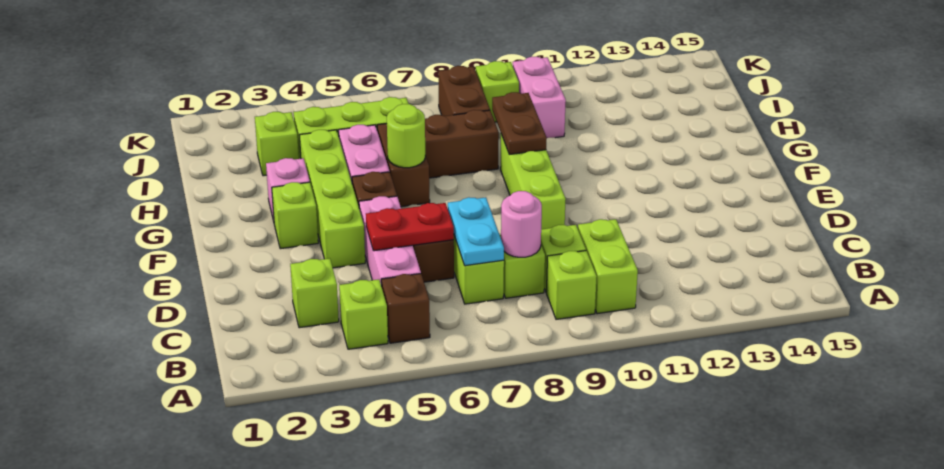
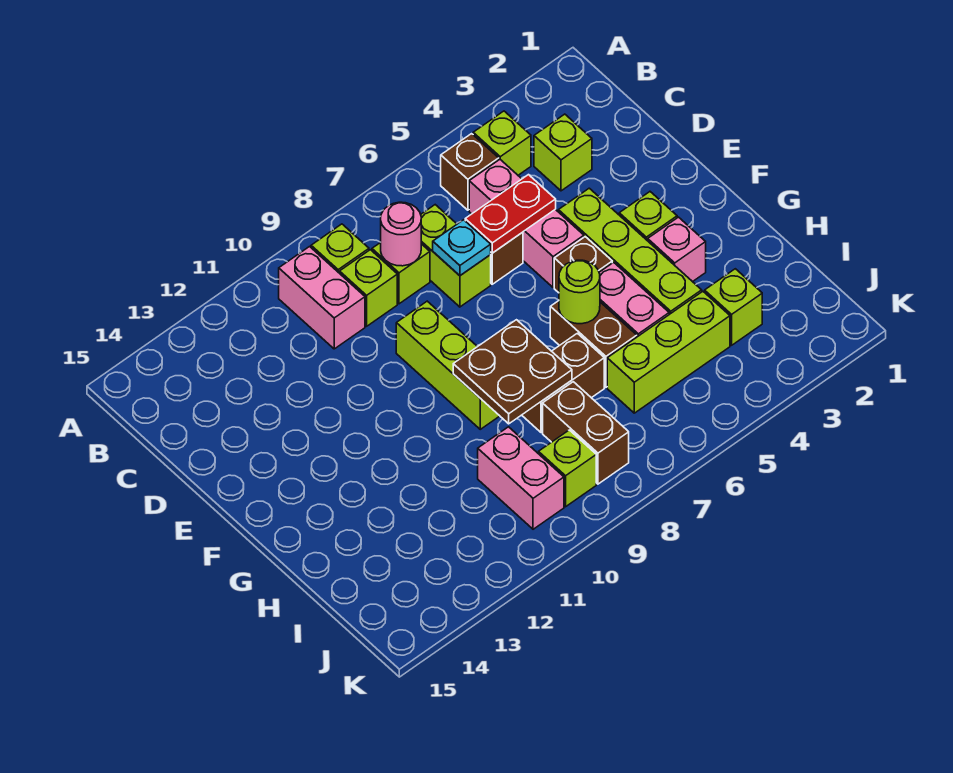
lime brick B10:C10 level 1 -> pink brick B10:C10 level 1
cyan plate C7:D7 level 2 -> cyan plate D7 level 2
brown plate G9:H9 level 2 -> brown plate G8:H9 level 2

